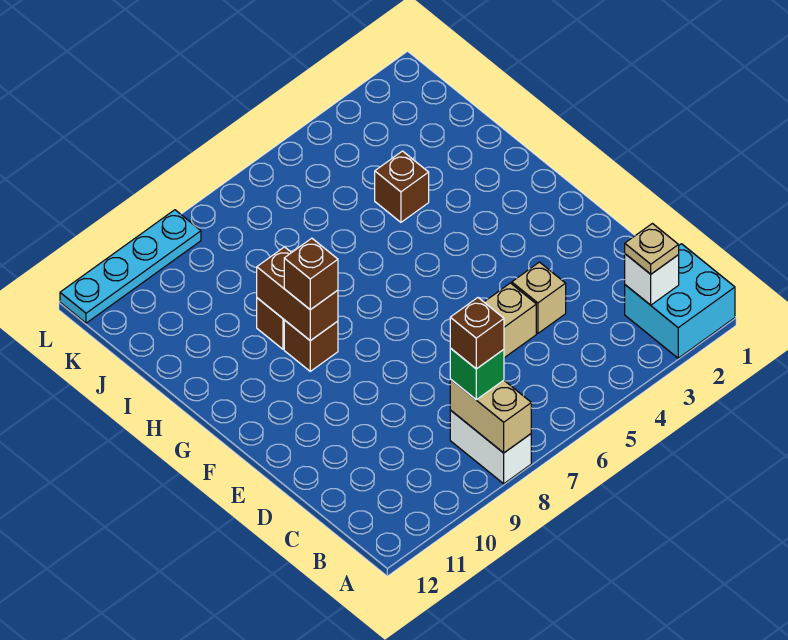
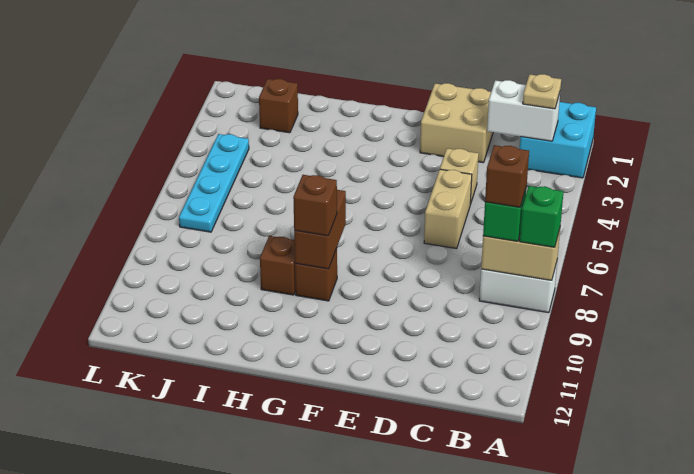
none -> green brick A8 level 3
white brick B2 level 2 -> white brick B2:C2 level 2
none -> tan brick D1:E2 level 1
brown brick G9:H9 level 2 -> brown brick G8:G9 level 2
brown brick I4 level 1 -> brown brick J2 level 1
cyan plate L9:L12 level 1 -> cyan plate K4:K7 level 1

